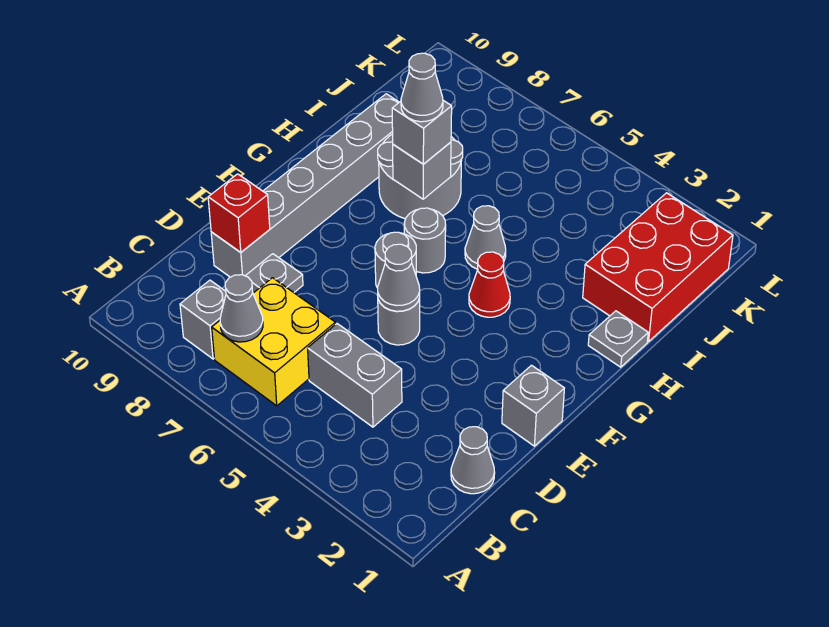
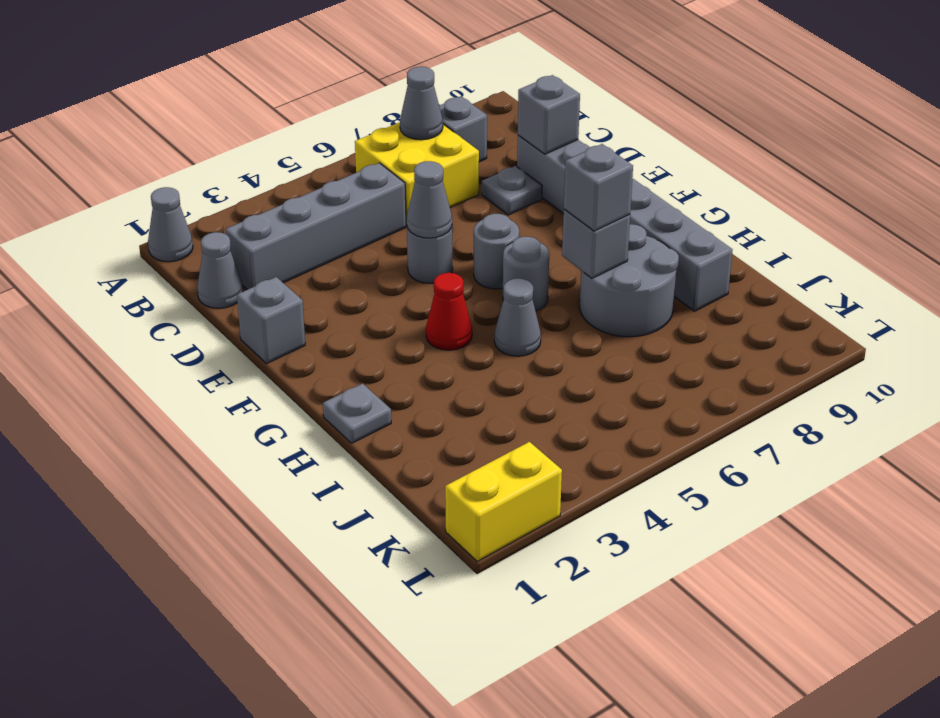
grey brick C4:C5 level 1 -> grey brick C2:C5 level 1
red brick D9 level 2 -> grey brick D9 level 2
grey cone H7 level 4 -> grey cone A1 level 1
red brick I1:K2 level 1 -> none
none -> yellow brick L1:L2 level 1

